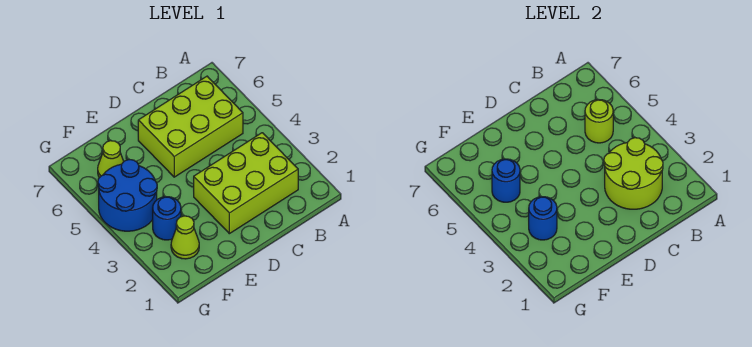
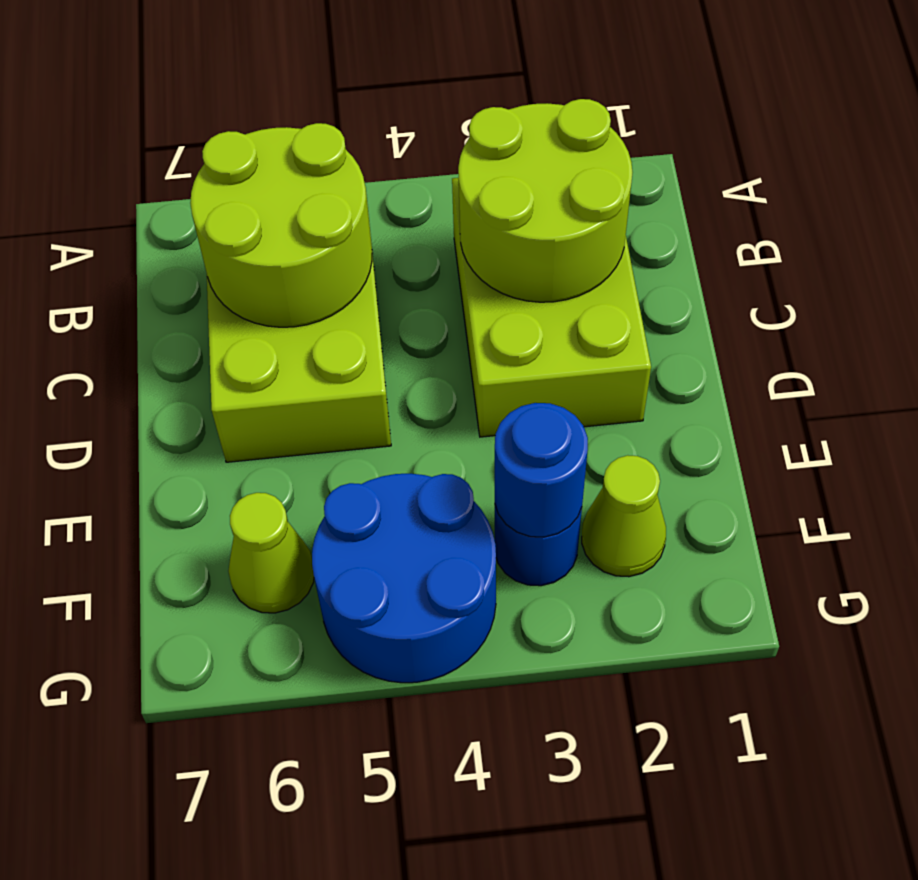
lime round brick B5 level 2 -> lime round brick B5:C6 level 2
blue round brick F5 level 2 -> none

